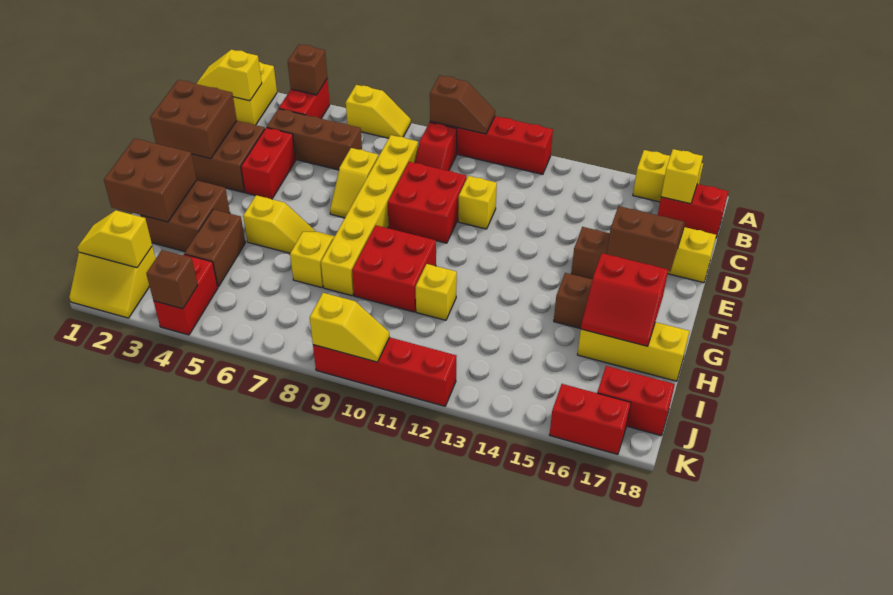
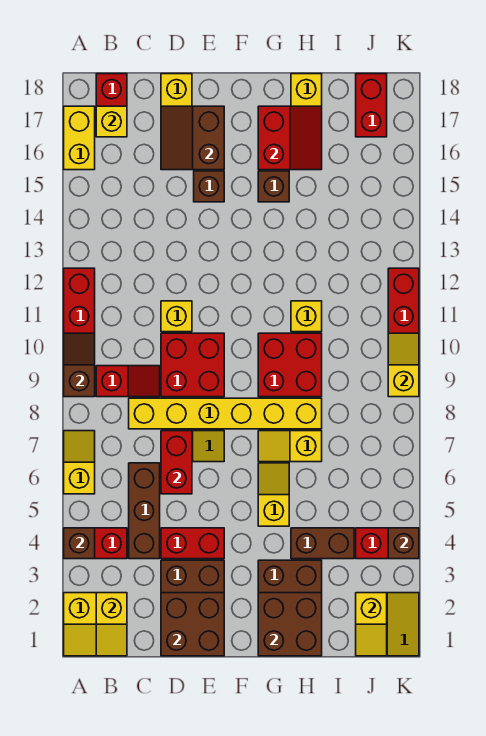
red brick K16:K17 level 1 -> red brick D6:D7 level 2

